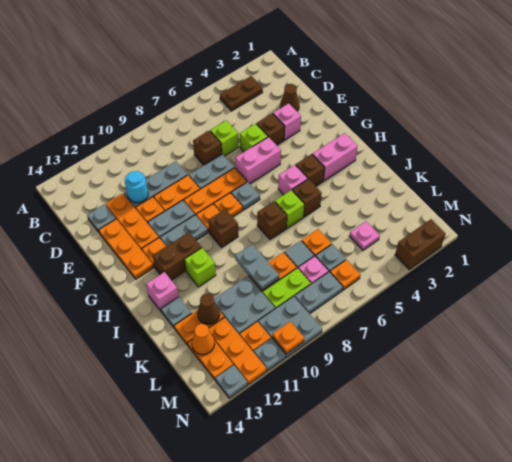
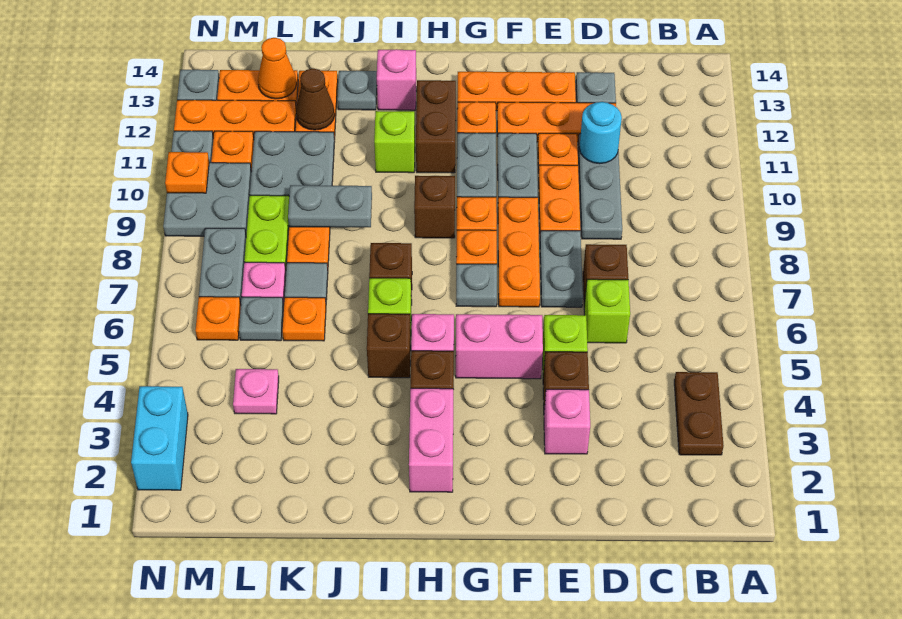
brown cone D2 level 1 -> none
pink brick F5:F6 level 1 -> pink brick F5:G5 level 1
brown brick N2:N3 level 1 -> cyan brick N2:N3 level 1

